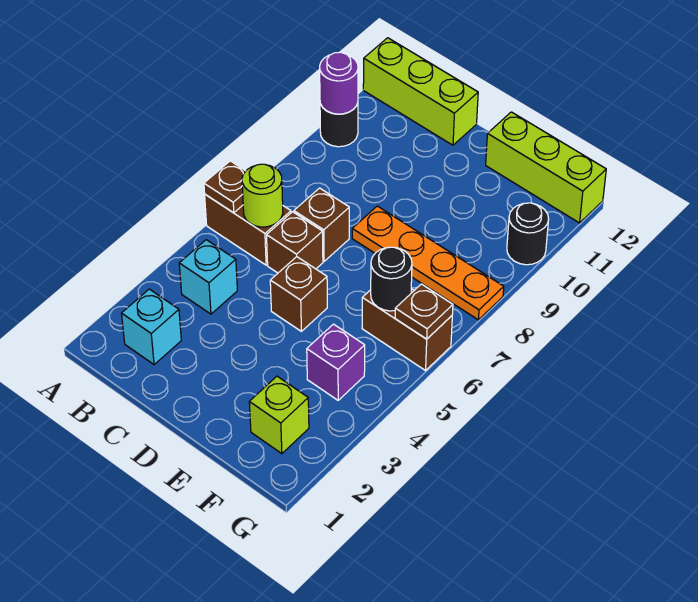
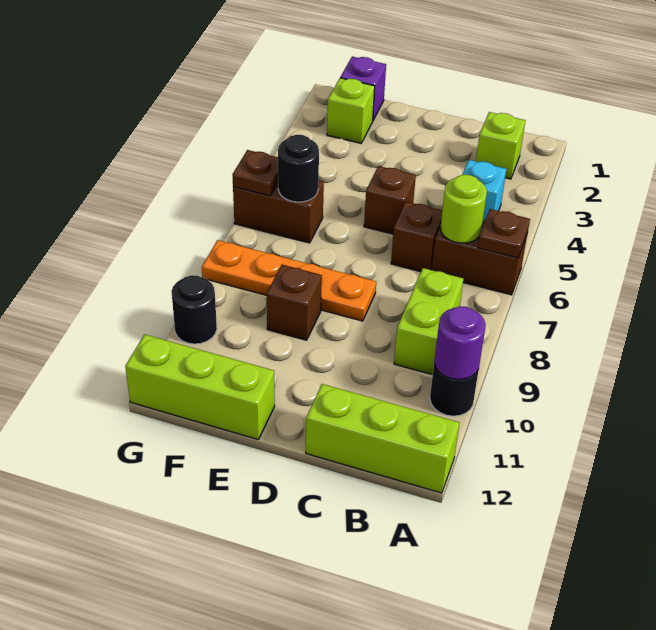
cyan brick B2 level 1 -> lime brick B2 level 1
none -> lime brick B8:B9 level 1
brown brick C7 level 1 -> brown brick E9 level 1
purple brick F4 level 1 -> purple brick F1 level 1

